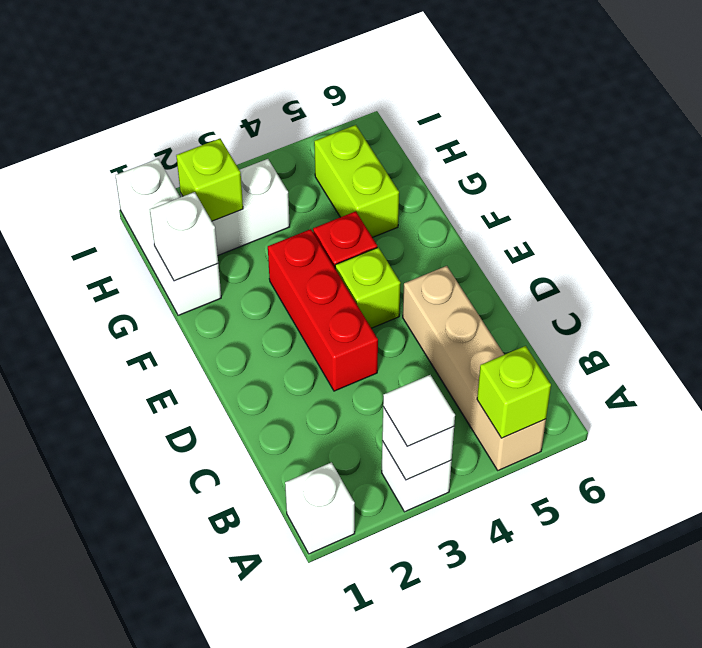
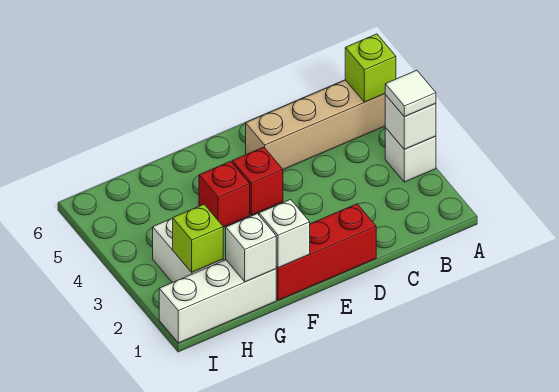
white brick A1 level 1 -> white brick F1 level 2
red brick D3:F3 level 1 -> red brick D1:F1 level 1
lime brick E4 level 1 -> red brick E4 level 1
lime brick G5:H5 level 1 -> none

